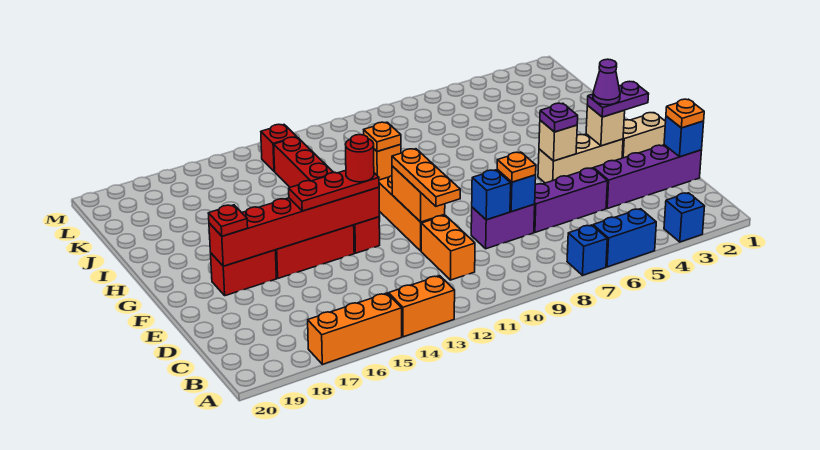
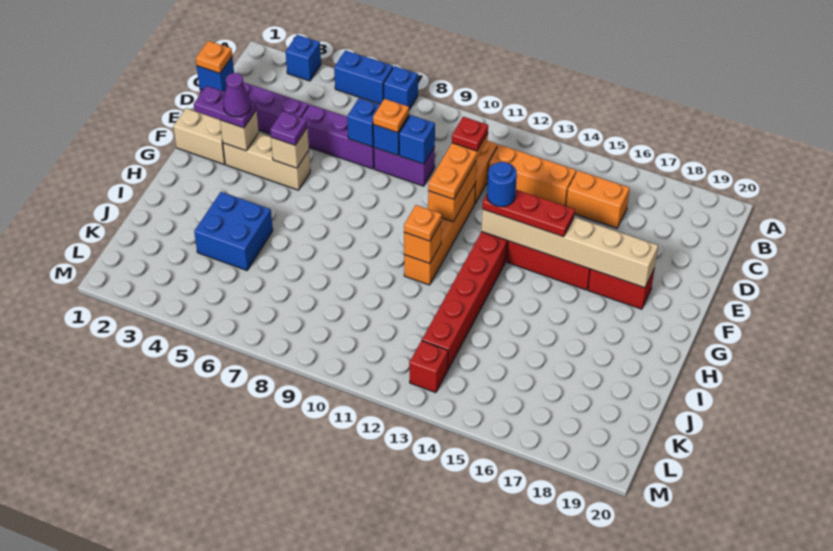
orange brick A13:A14 level 1 -> orange brick C15:C16 level 1
orange brick A15:A17 level 1 -> orange brick C12:C14 level 1
none -> blue brick D7 level 2
red brick F13:F18 level 2 -> tan brick F13:F18 level 2
red round brick F13 level 4 -> blue round brick F13 level 4
red plate F18 level 3 -> red plate D11 level 4
none -> blue brick I4:J5 level 1

